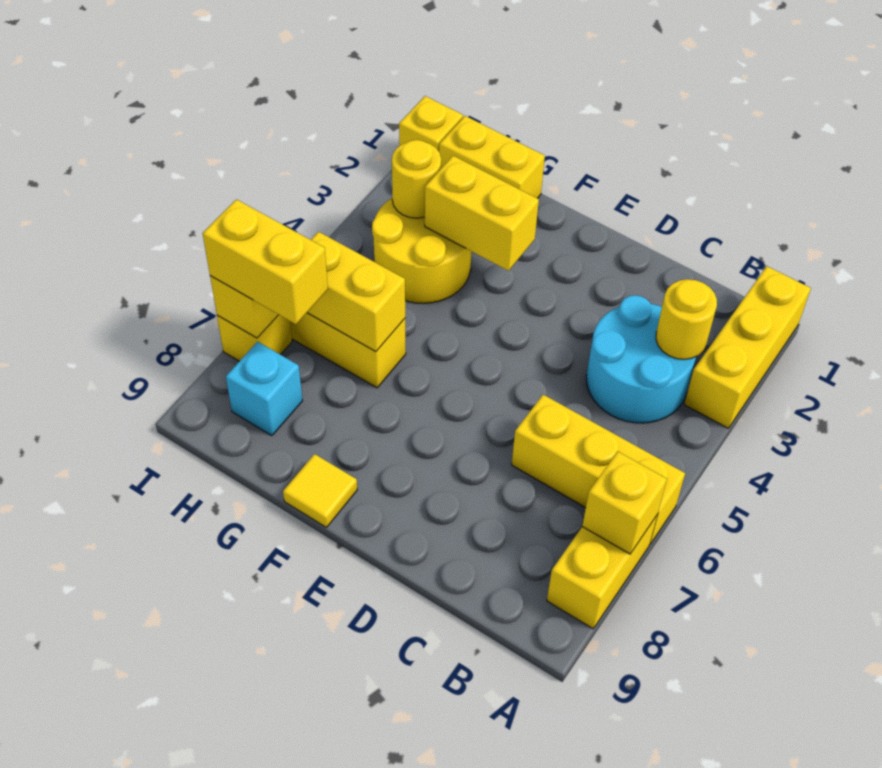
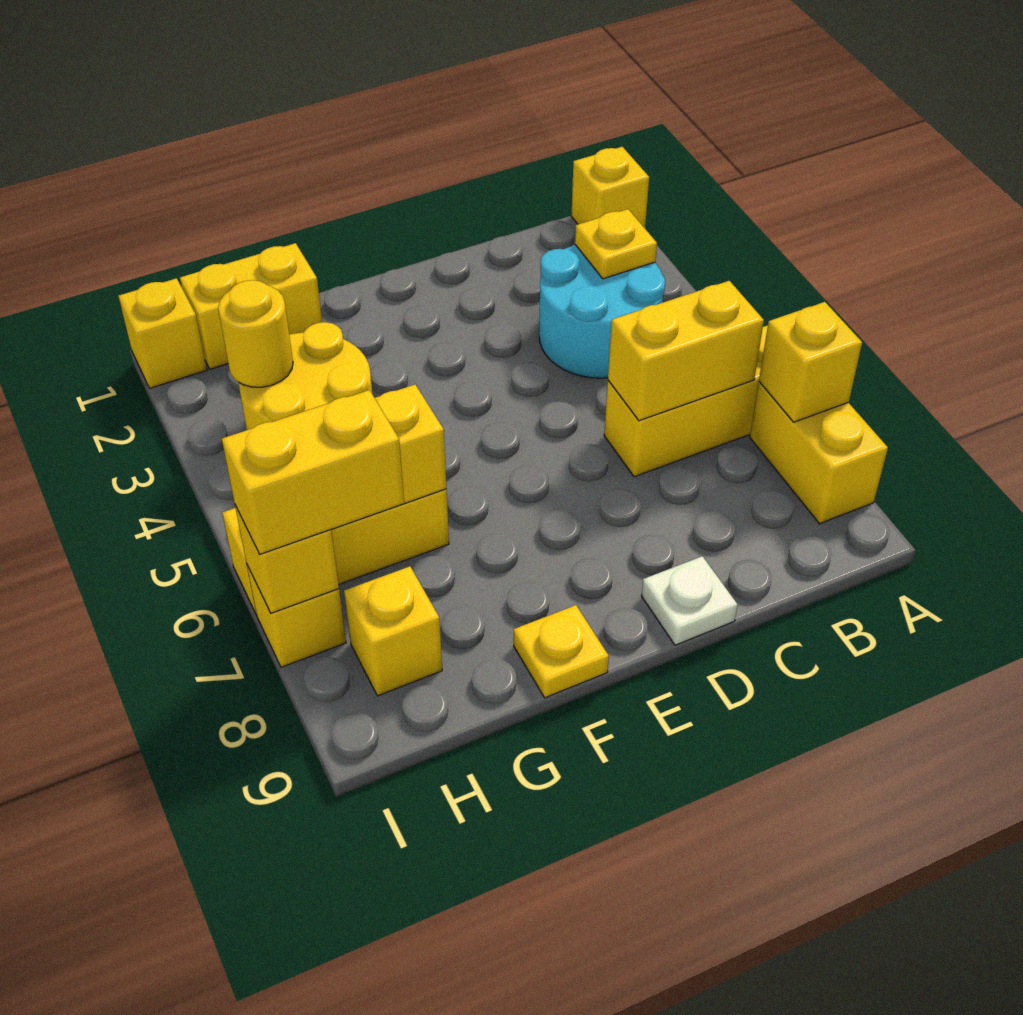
yellow brick A1:A3 level 1 -> yellow brick A1 level 1
yellow round brick B3 level 2 -> yellow plate B3 level 2
none -> white plate D9 level 1
yellow brick F3:G3 level 2 -> yellow brick B6:C6 level 2
yellow tile F9 level 1 -> yellow plate F9 level 1
cyan brick H8 level 1 -> yellow brick H8 level 1

